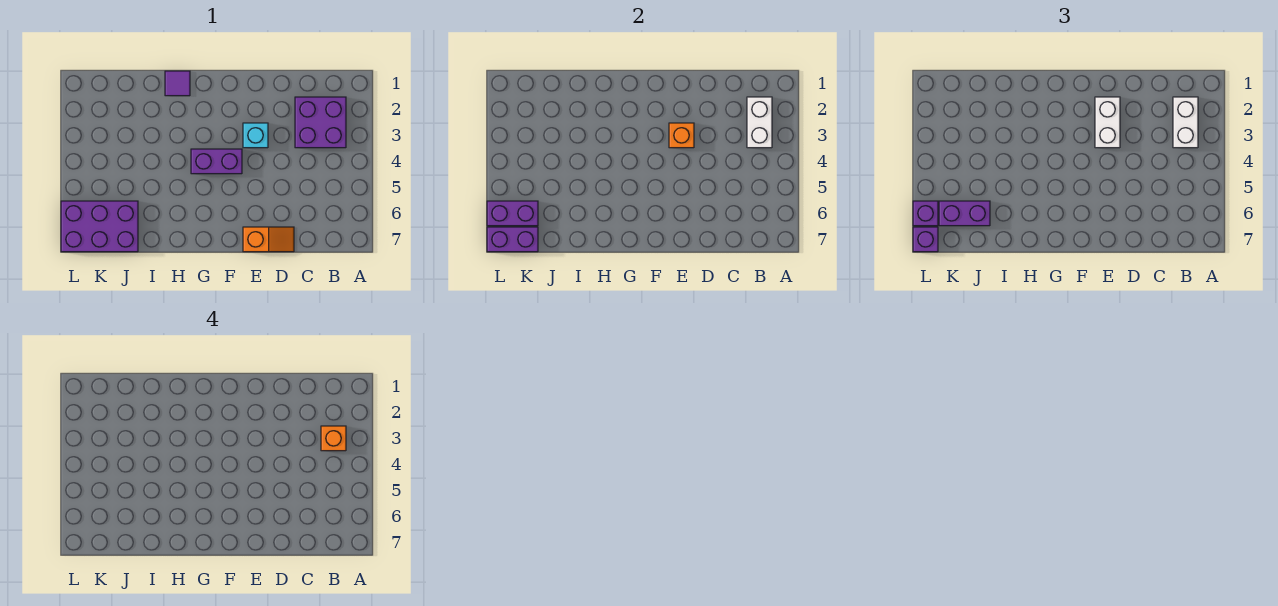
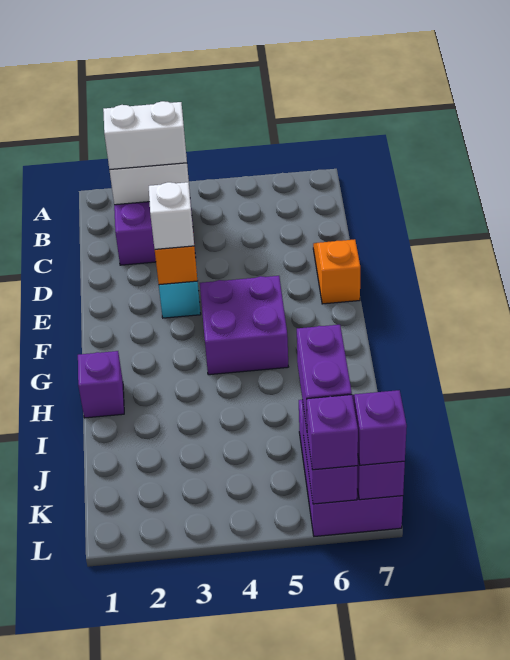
orange brick B3 level 4 -> none
white brick E2:E3 level 3 -> white brick E3 level 3
purple brick F4:G4 level 1 -> purple brick F4:G5 level 1
purple tile H1 level 1 -> purple brick H1 level 1

